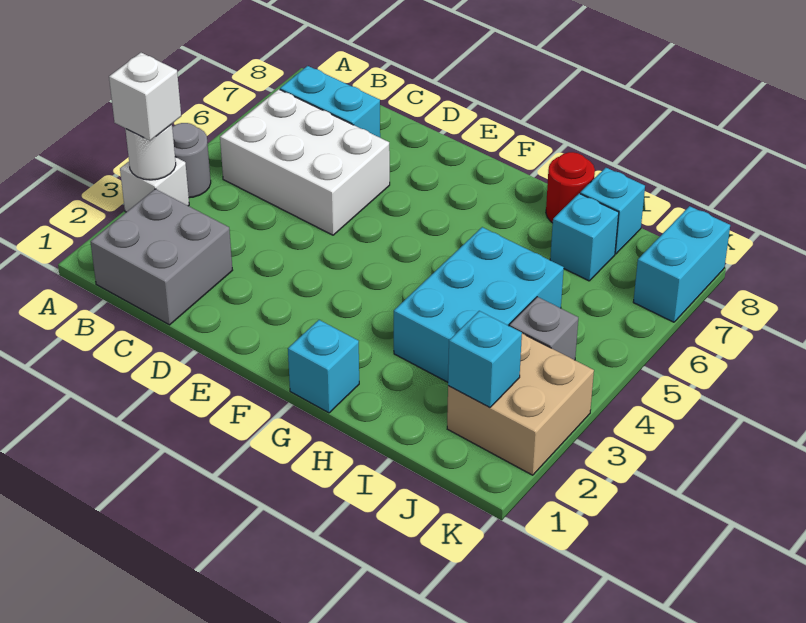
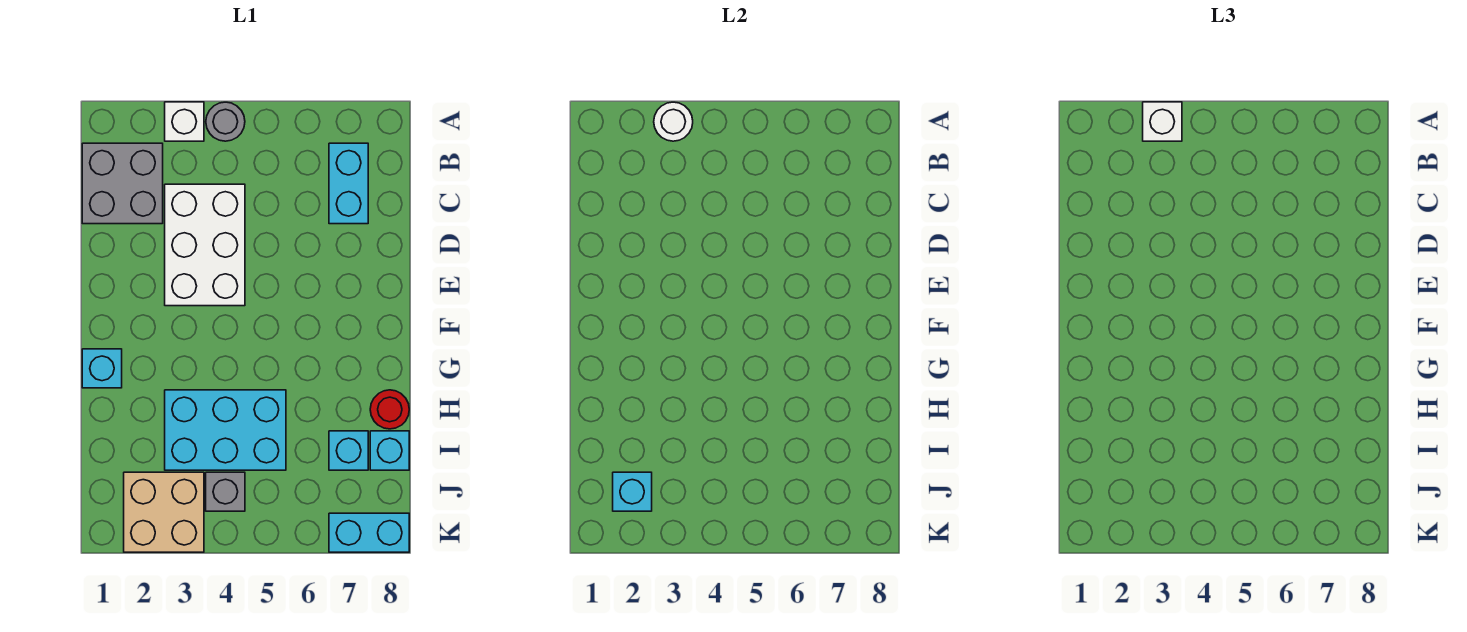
white brick B5:D6 level 1 -> white brick C3:E4 level 1

